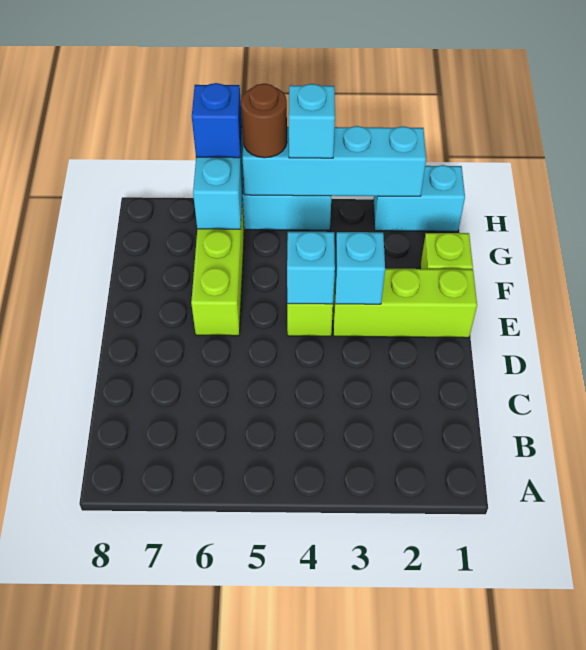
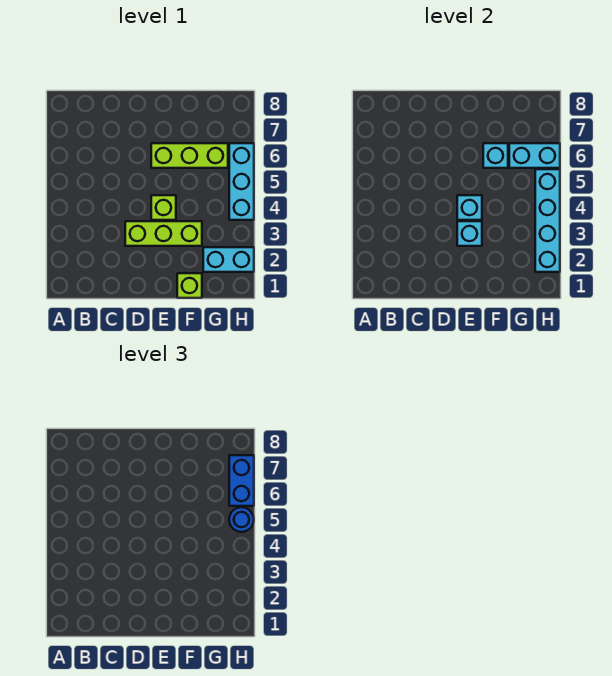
lime brick E1:E3 level 1 -> lime brick D3:F3 level 1
cyan brick H1:H2 level 1 -> cyan brick G2:H2 level 1
cyan brick H4 level 3 -> cyan brick F6 level 2
brown round brick H5 level 3 -> blue round brick H5 level 3
blue brick H6 level 3 -> blue brick H6:H7 level 3

